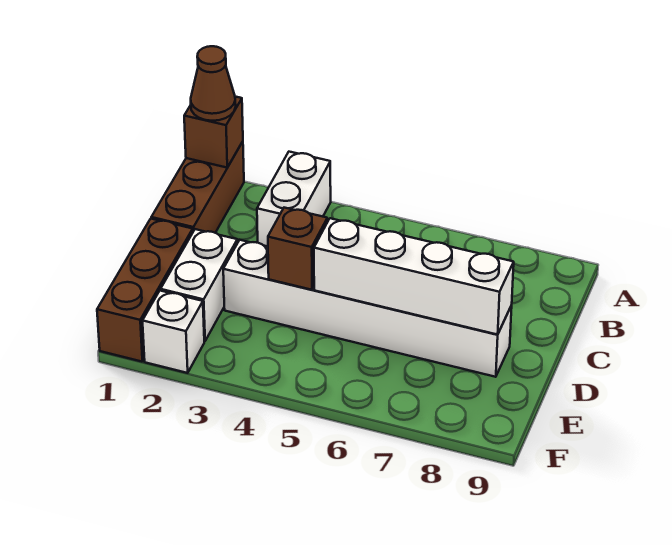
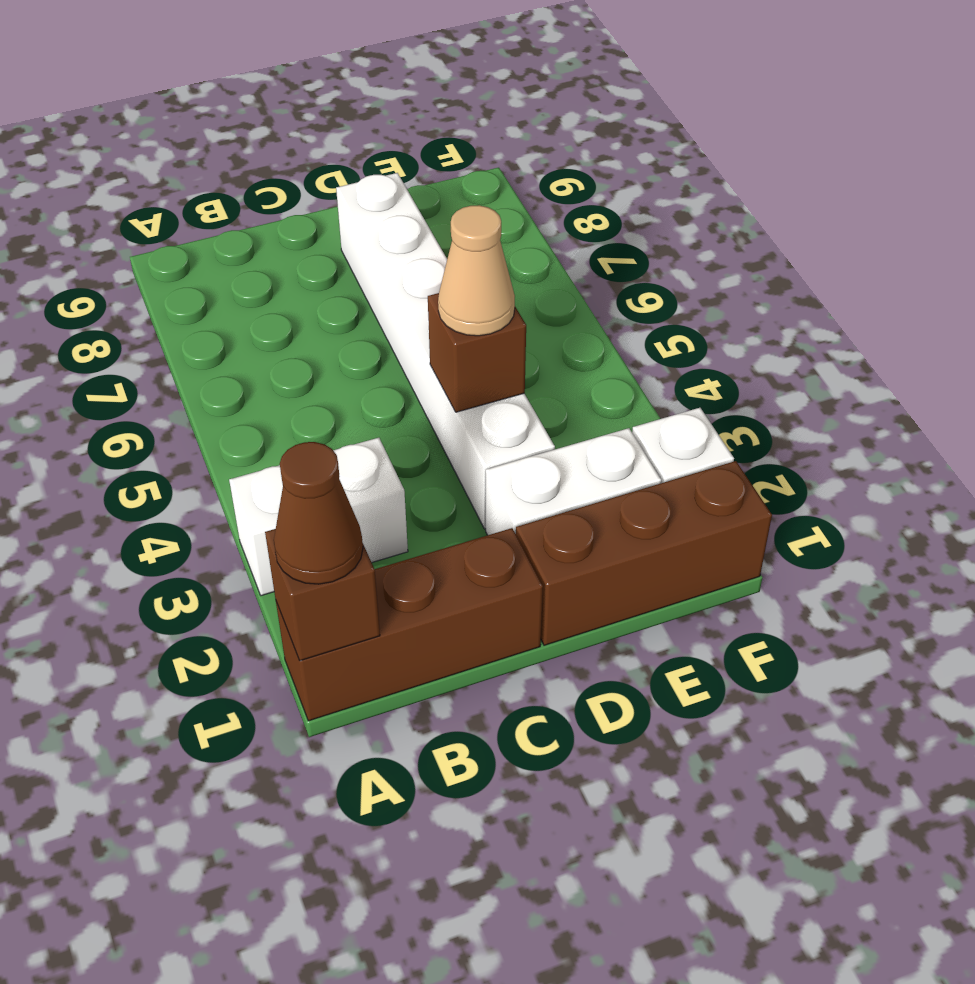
none -> tan cone D4 level 3
white brick D5:D8 level 2 -> none

